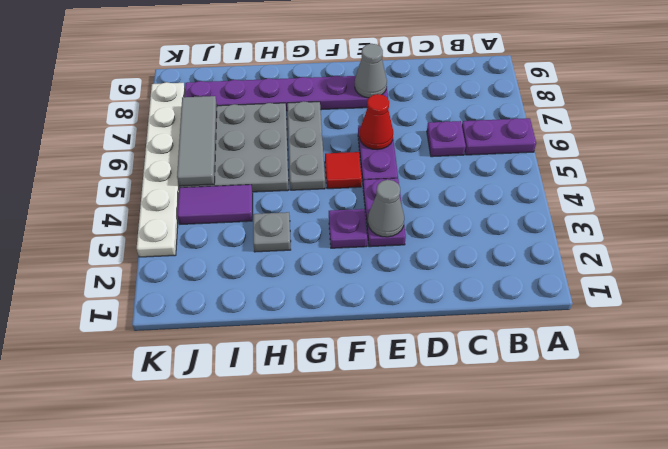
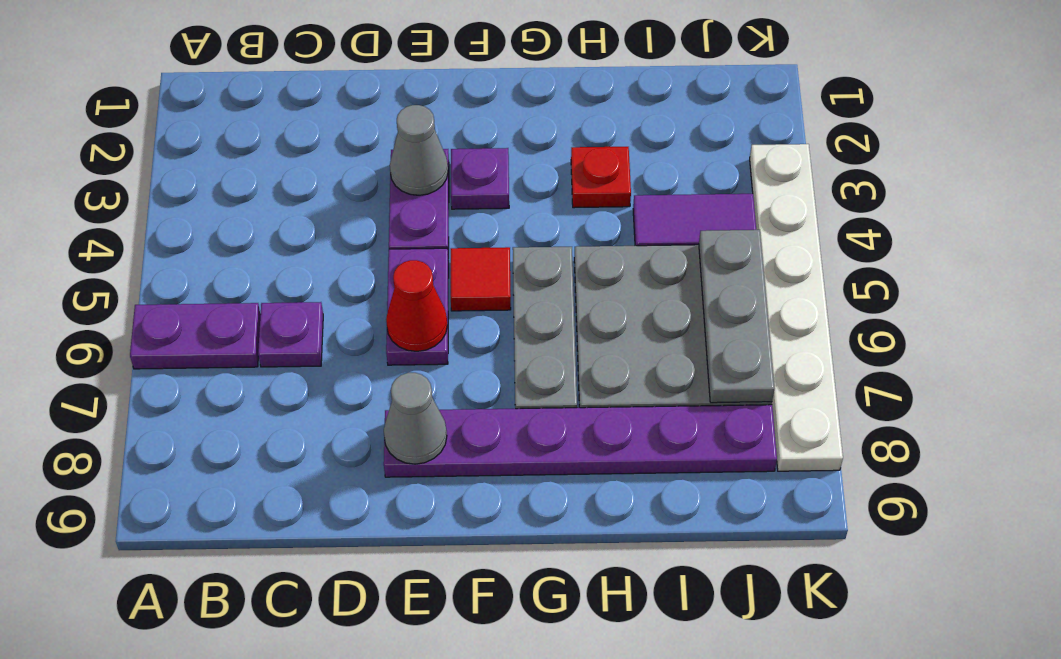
grey plate H3 level 1 -> red plate H3 level 1
grey tile J5:J7 level 2 -> grey plate J5:J7 level 2

